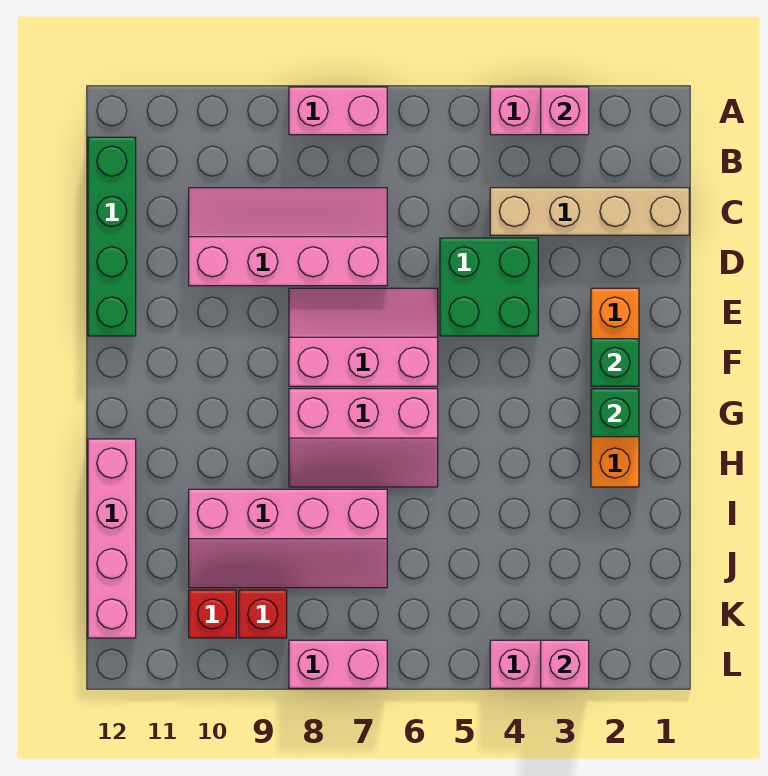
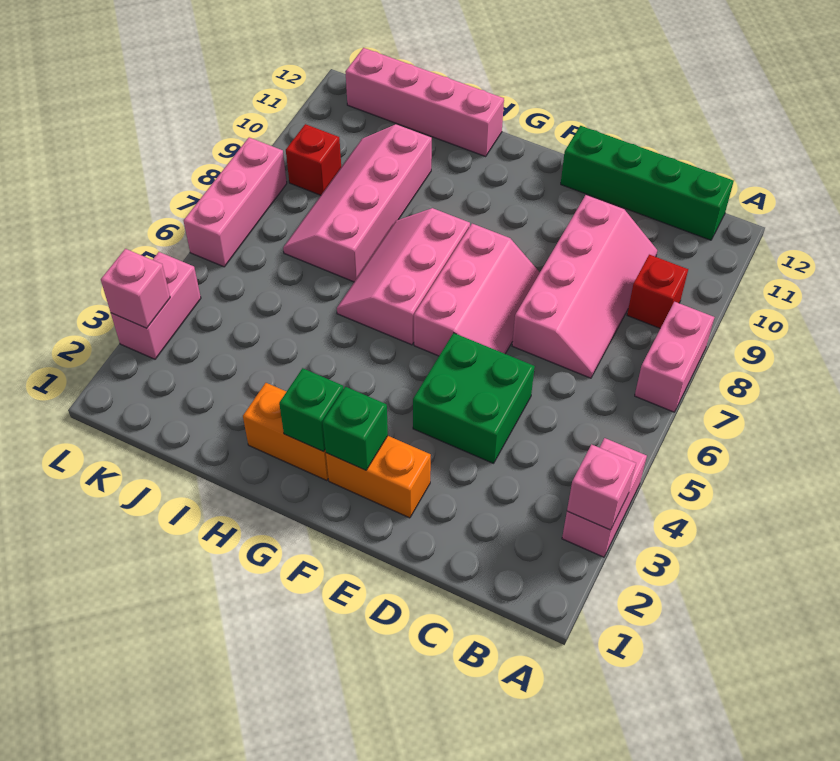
tan brick C1:C4 level 1 -> none
red brick K10 level 1 -> red brick B9 level 1
pink brick L7:L8 level 1 -> pink brick L6:L8 level 1

